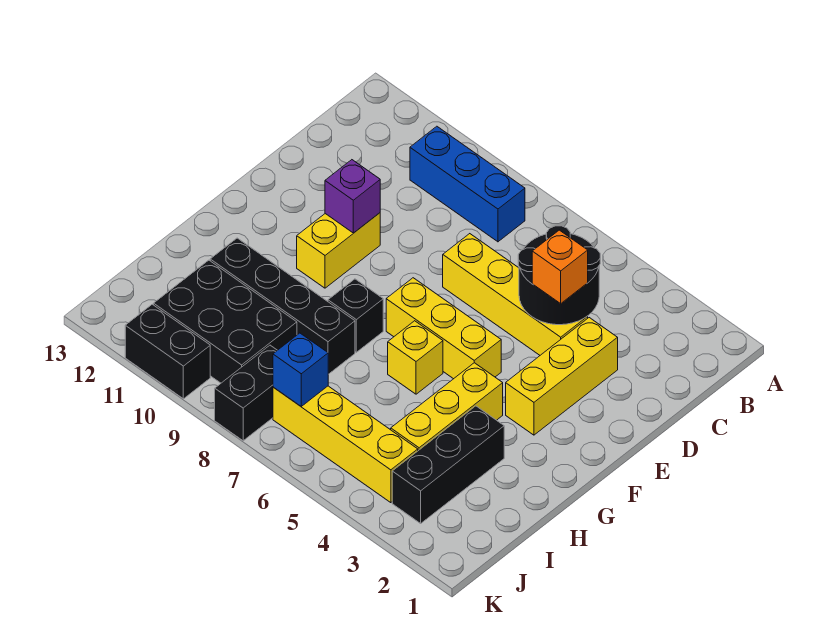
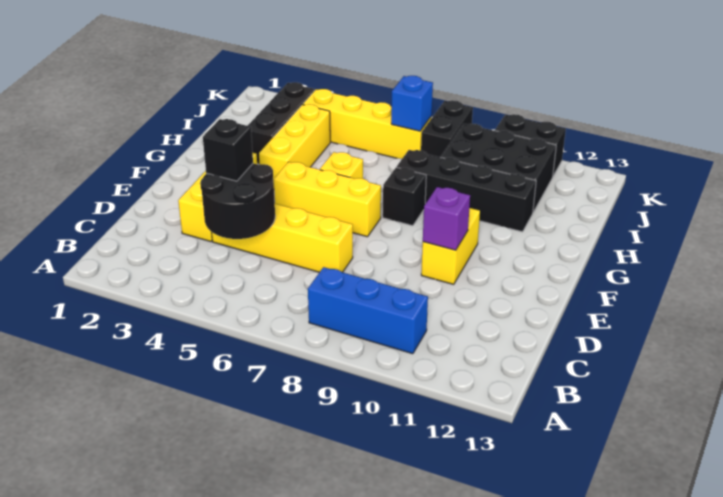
orange brick D4 level 3 -> black brick D4 level 3

